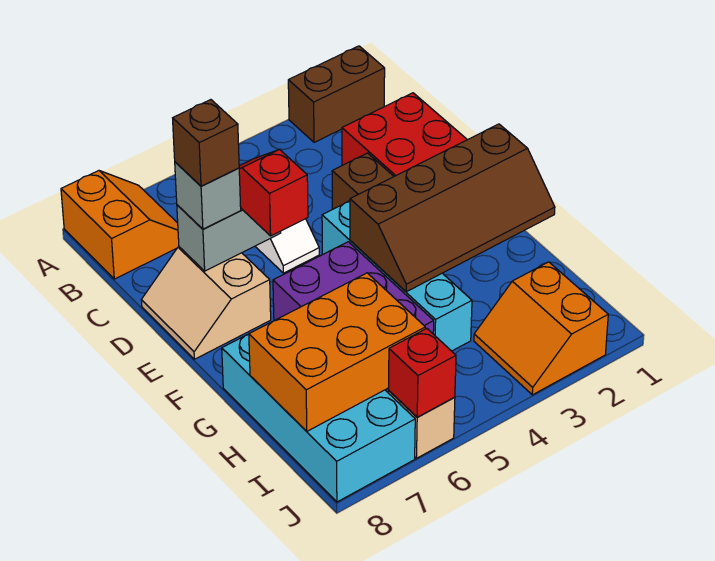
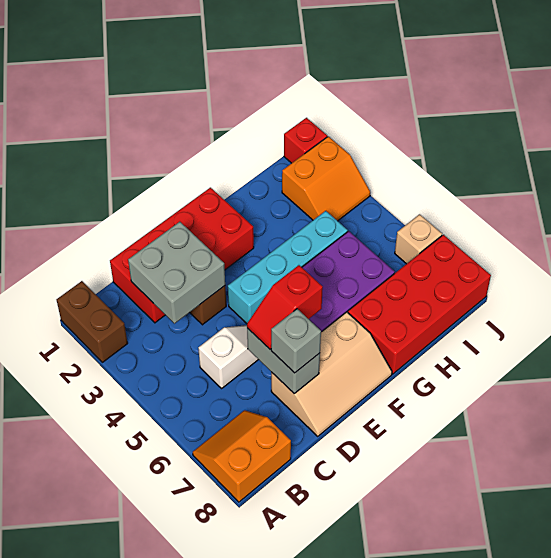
none -> grey brick C2:D3 level 2
tan slope D7:E8 level 1 top 7 -> tan slope D7:F8 level 1 top 7
brown brick D7 level 4 -> none
brown slope F1:G4 level 2 top F -> none
cyan brick G7:J8 level 1 -> red brick G7:J8 level 1
orange brick H6:I8 level 2 -> none
red brick J6 level 2 -> red brick J1 level 1

